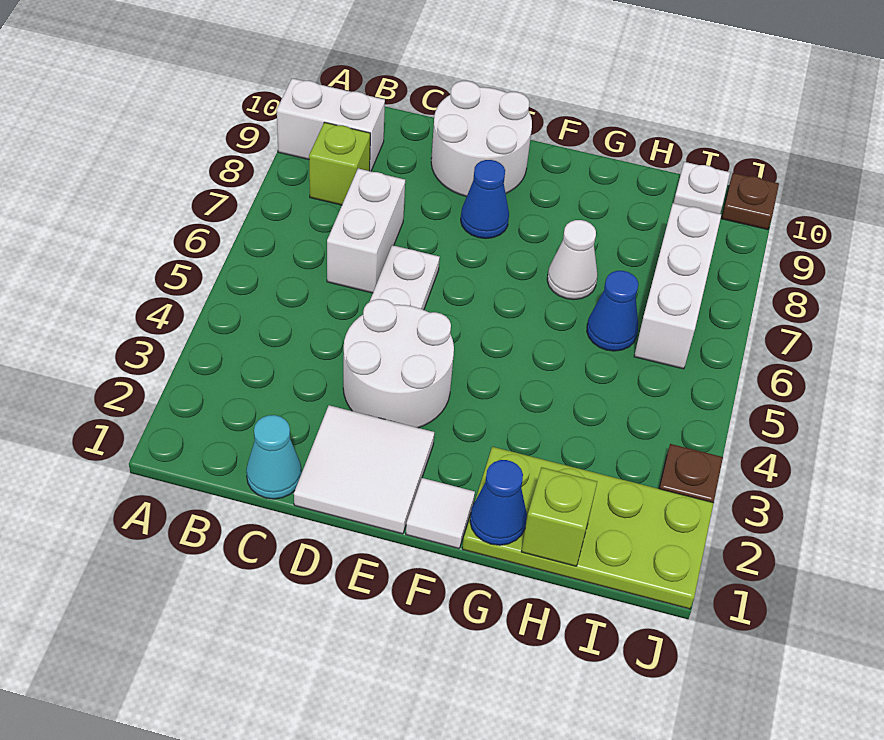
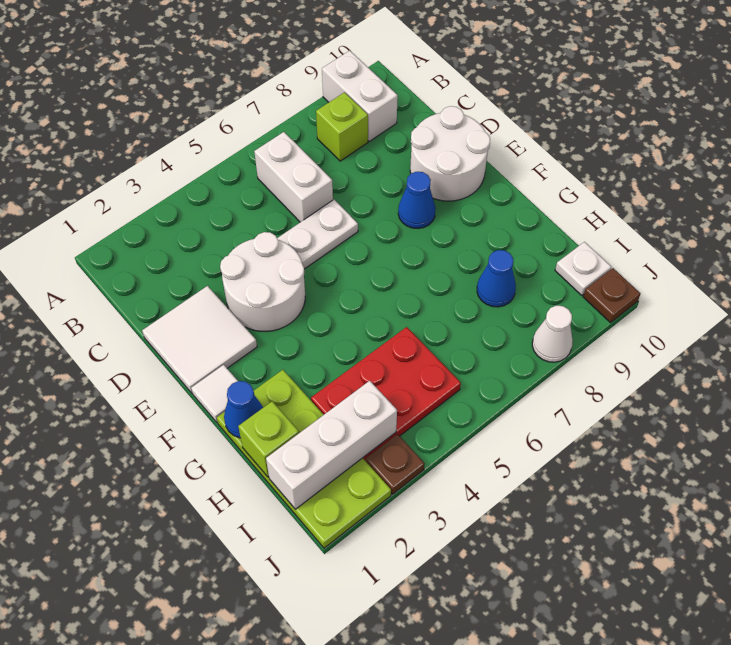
cyan cone C1 level 1 -> none
white brick C6:C7 level 1 -> white brick B6:C6 level 1
white cone G7 level 1 -> white cone J8 level 1
none -> red plate H3:I5 level 1
blue cone H6 level 1 -> blue cone H8 level 1
white brick I6:I8 level 1 -> white brick I1:I3 level 2

